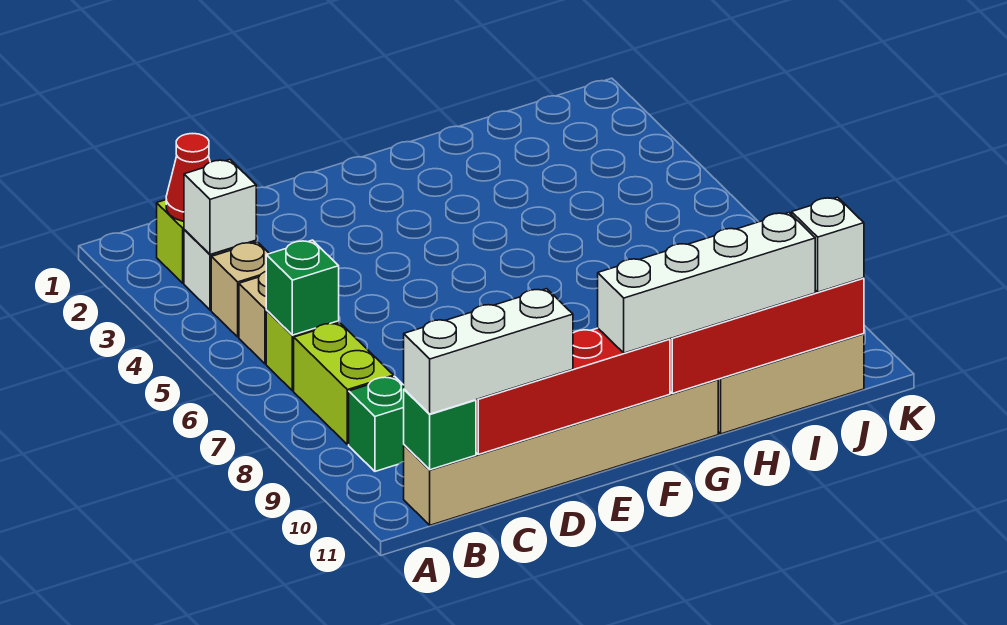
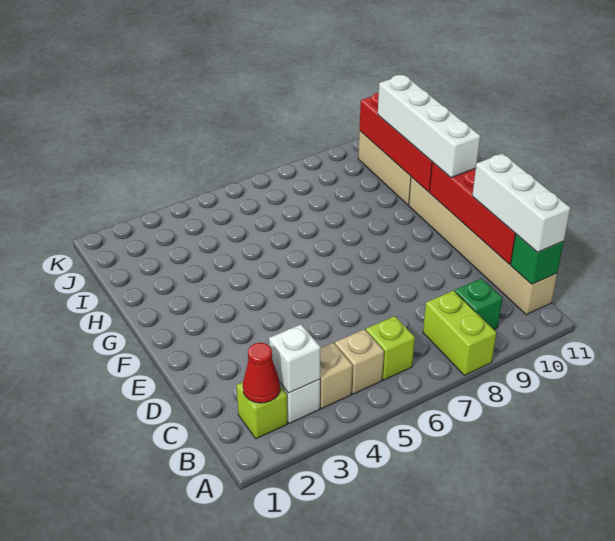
green brick B6 level 2 -> none
lime brick B7:B8 level 1 -> lime brick A8:B8 level 1
white brick J11 level 3 -> none

